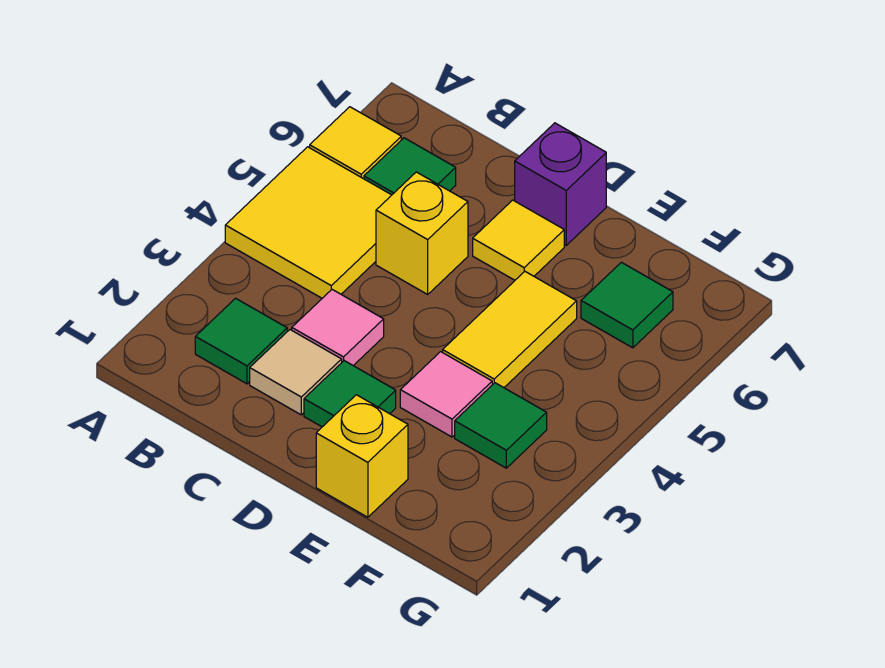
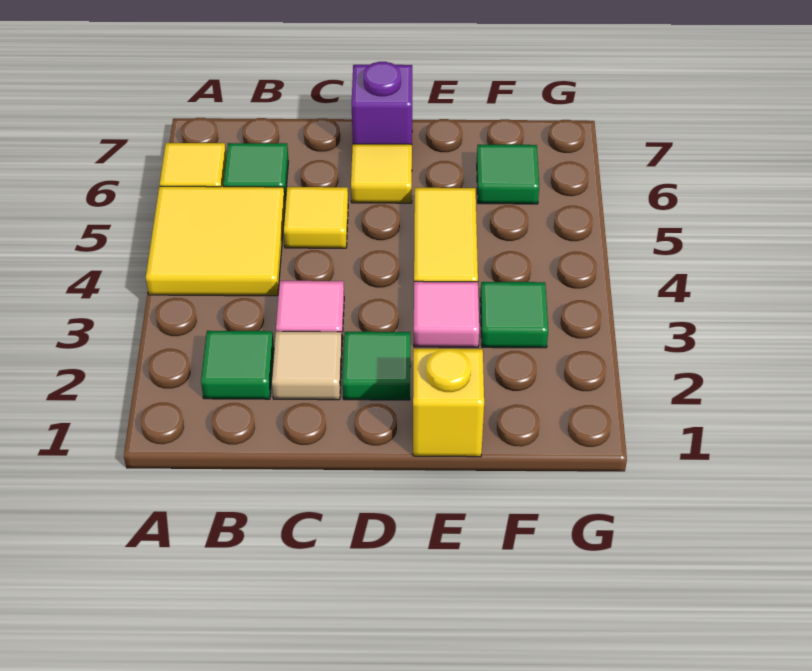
yellow brick C5 level 1 -> yellow tile C5 level 1

